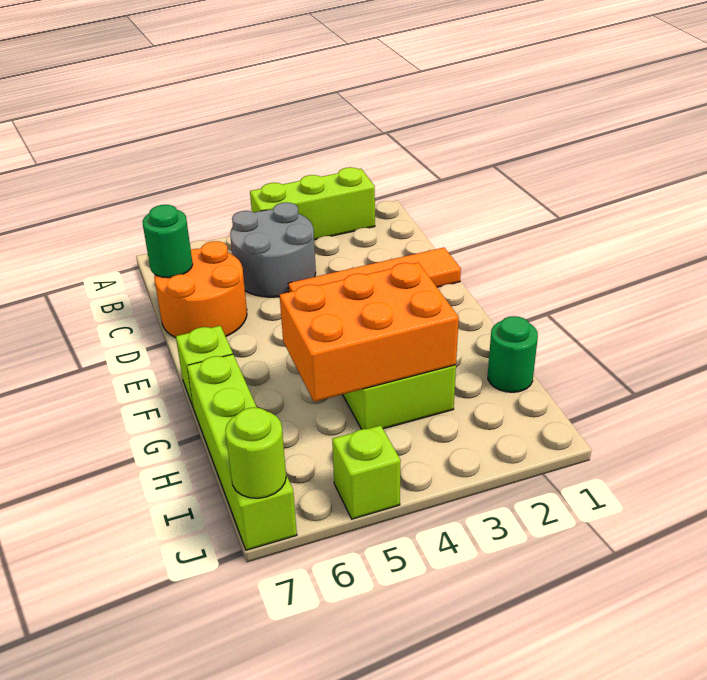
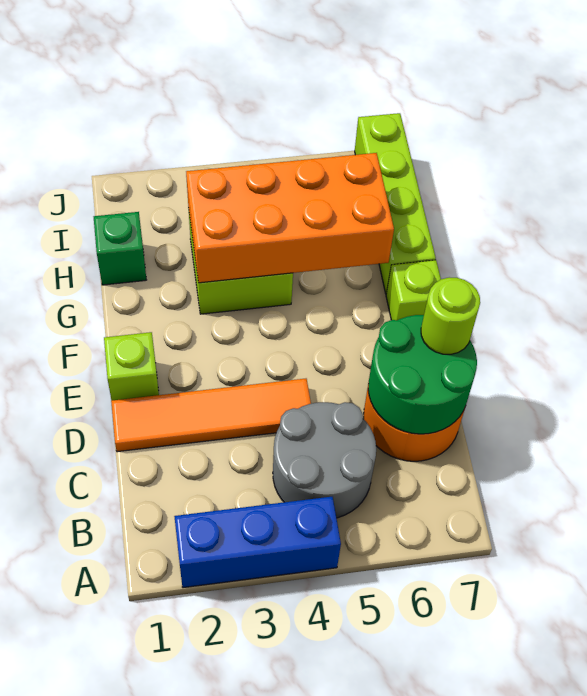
lime brick A2:A4 level 1 -> blue brick A2:A4 level 1
green round brick C7 level 2 -> green round brick C6:D7 level 2
orange brick G3:H5 level 2 -> orange brick G3:H6 level 2
green round brick H1 level 1 -> green brick H1 level 1
lime brick J5 level 1 -> lime brick E1 level 1
lime round brick J7 level 2 -> lime round brick D7 level 3

